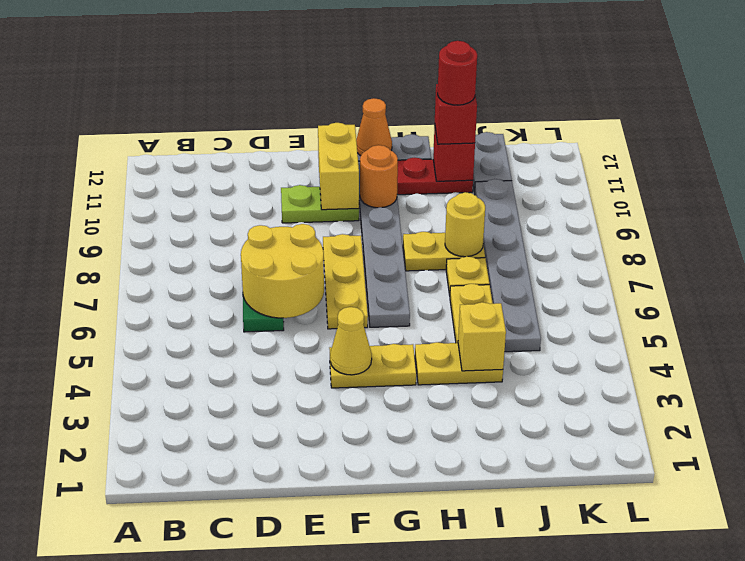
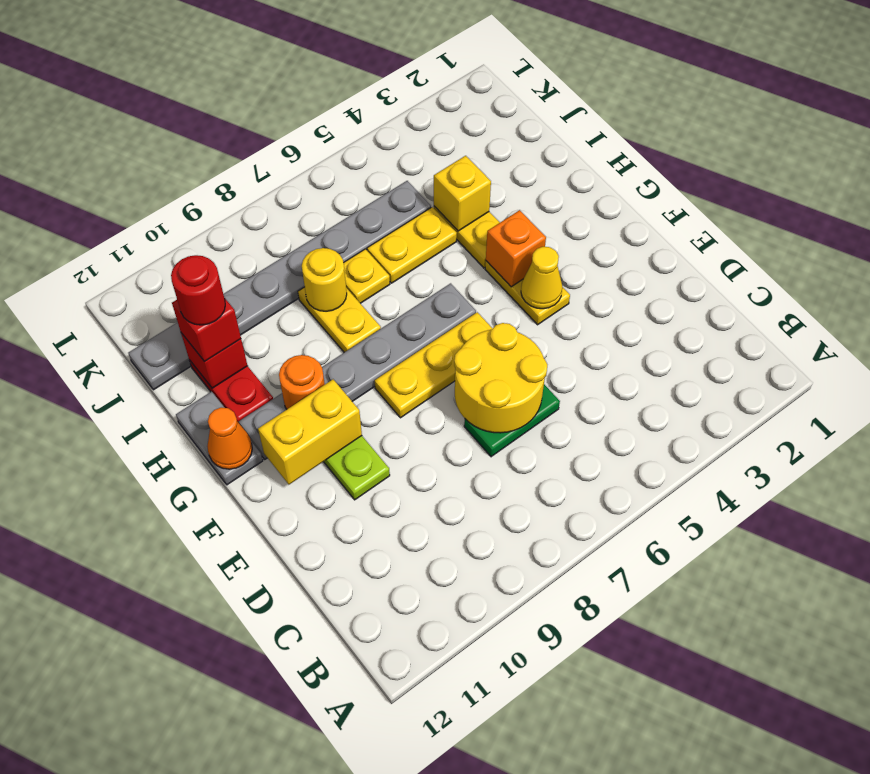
none -> orange brick G4 level 2

